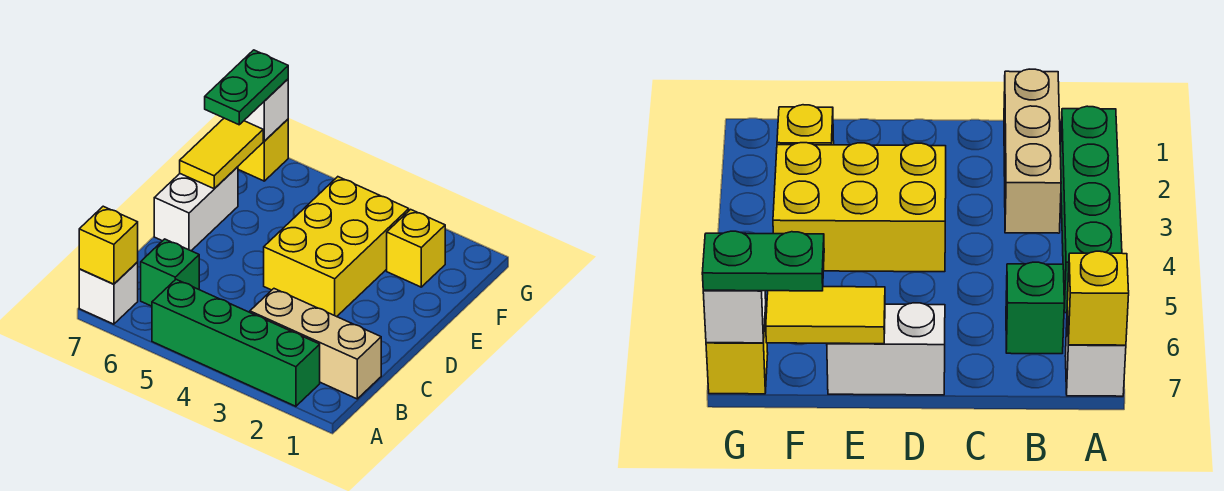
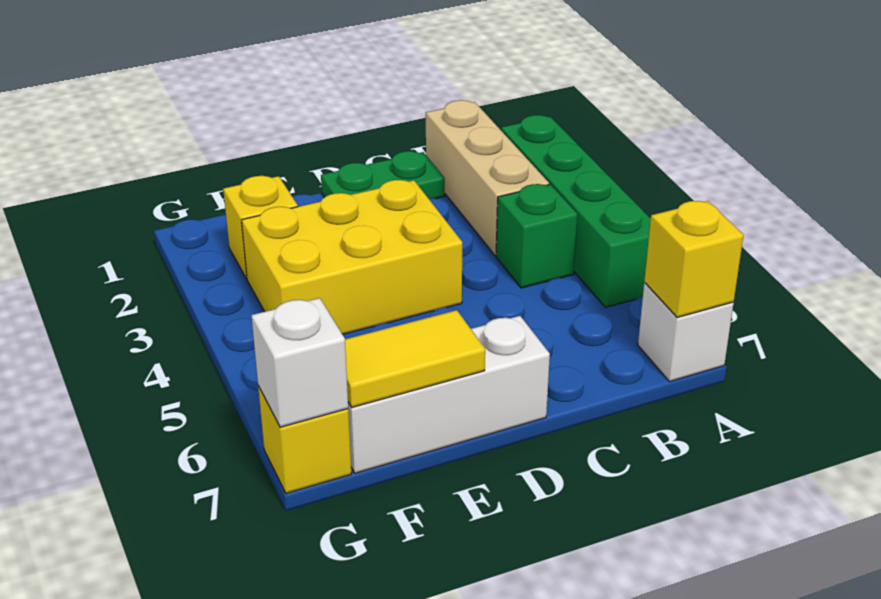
green brick B6 level 1 -> green brick B4 level 1
white brick D7:E7 level 1 -> white brick D7:F7 level 1
green plate F7:G7 level 3 -> green plate C1:D1 level 1

